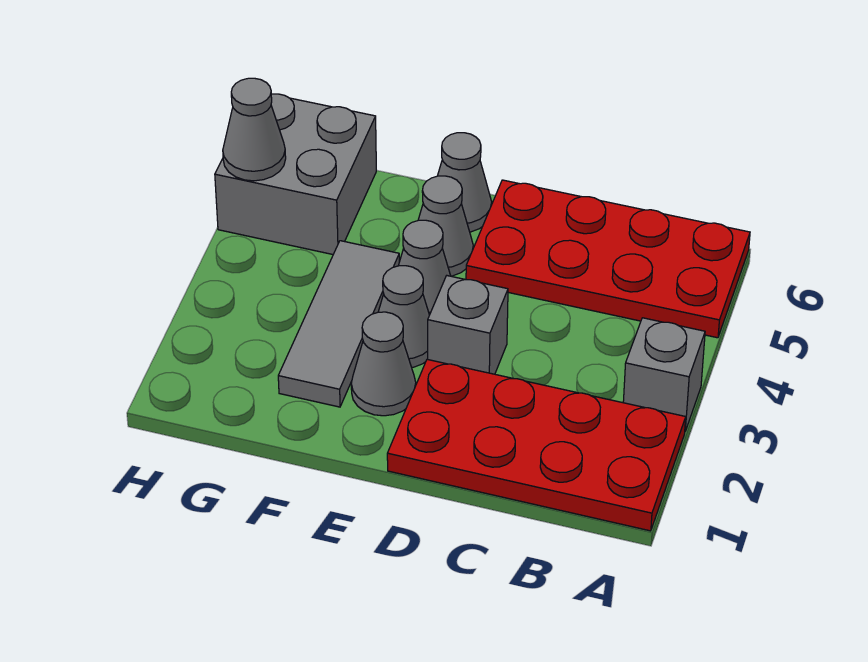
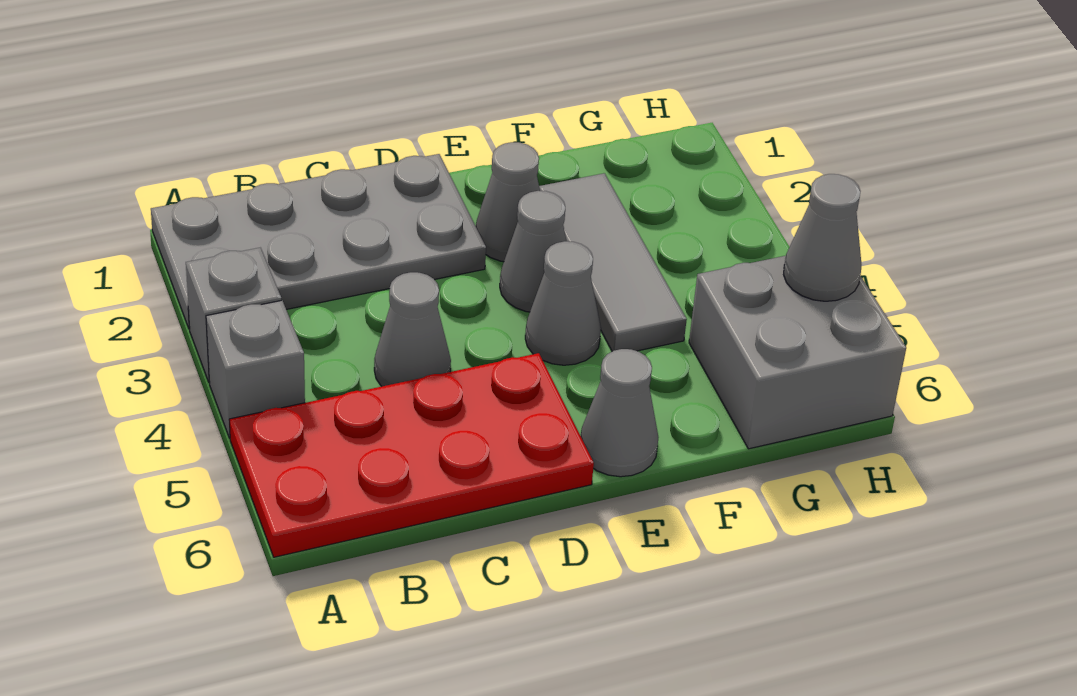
red plate A1:D2 level 1 -> grey plate A1:D2 level 1
grey brick D3 level 1 -> grey brick A4 level 1
grey cone E5 level 1 -> grey cone C4 level 1

